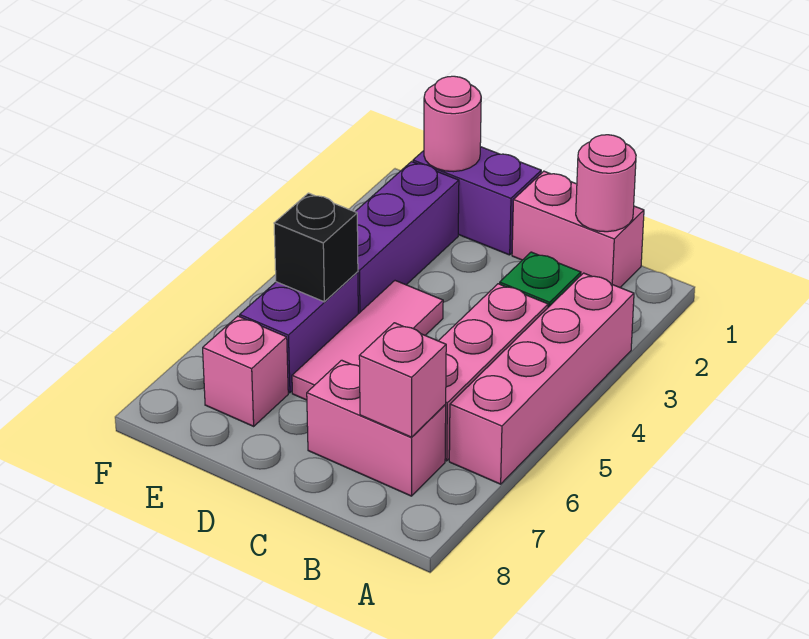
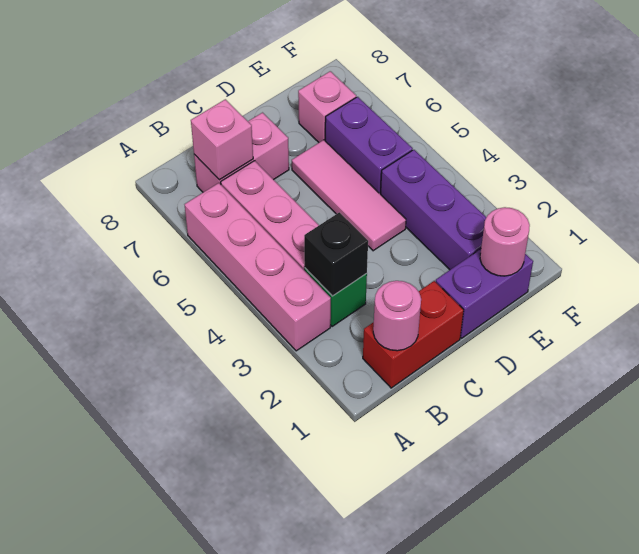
pink brick B1:C1 level 1 -> red brick B1:C1 level 1
black brick E5 level 2 -> black brick B3 level 2

